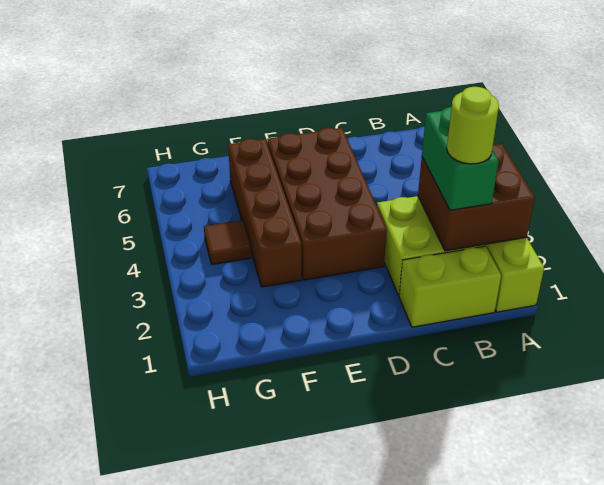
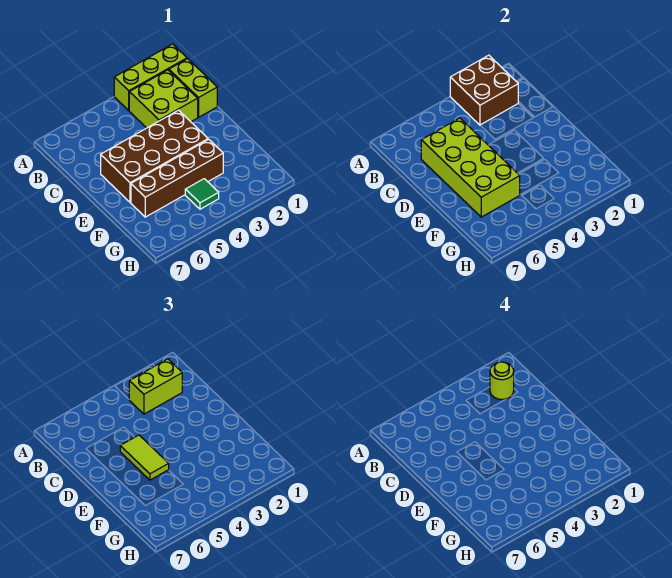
green brick B2:B3 level 3 -> lime brick B2:B3 level 3
none -> lime brick C5:F6 level 2
none -> lime tile D5:E5 level 3
brown tile G4 level 1 -> green tile G4 level 1

